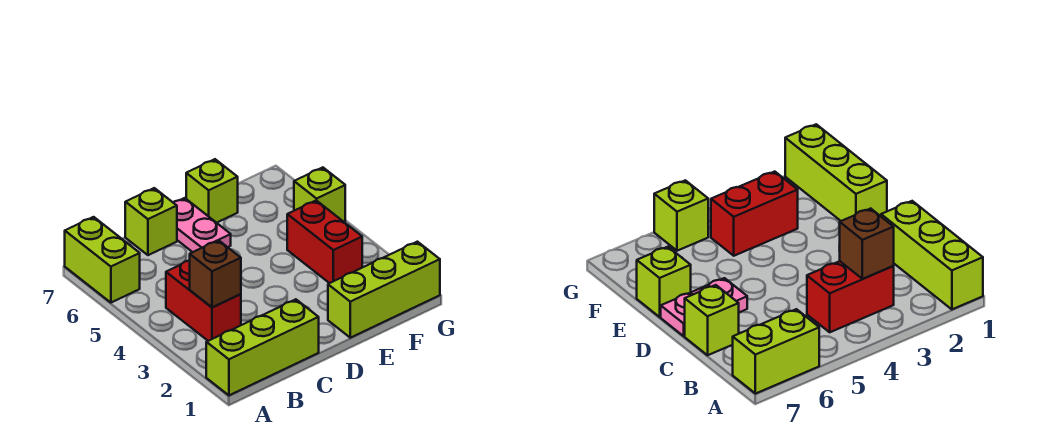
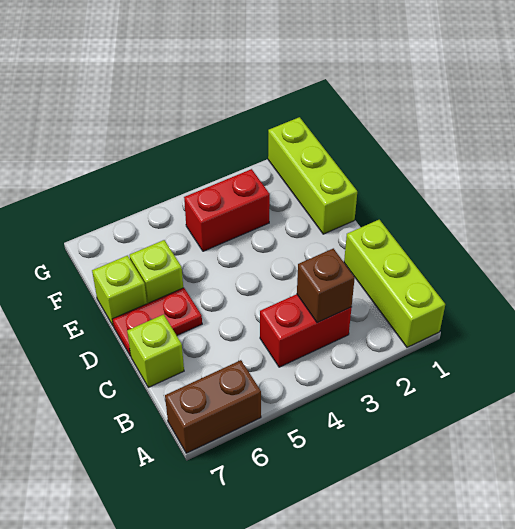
lime brick A6:A7 level 1 -> brown brick A6:A7 level 1
pink plate D6:D7 level 1 -> red plate D6:D7 level 1
lime brick G5 level 1 -> lime brick E6 level 1

